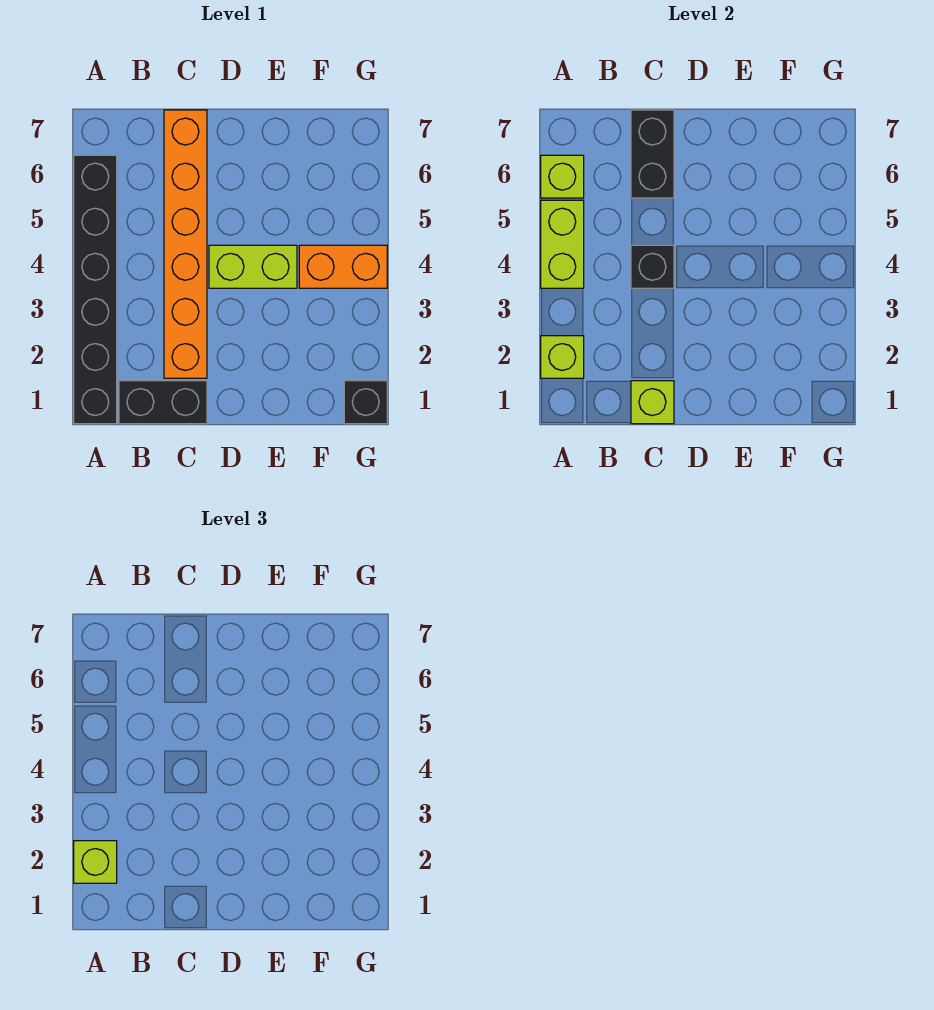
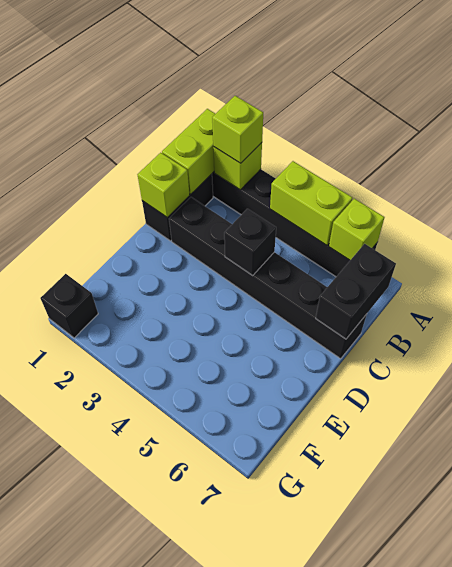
orange brick C2:C7 level 1 -> black brick C2:C7 level 1
black brick C6:C7 level 2 -> black brick B7:C7 level 2
lime brick D4:E4 level 1 -> lime brick A1:B1 level 2
orange brick F4:G4 level 1 -> none

